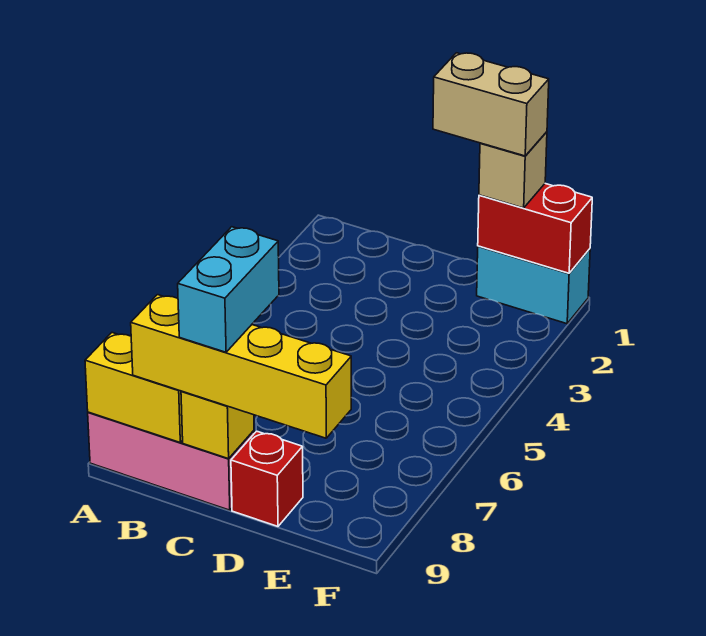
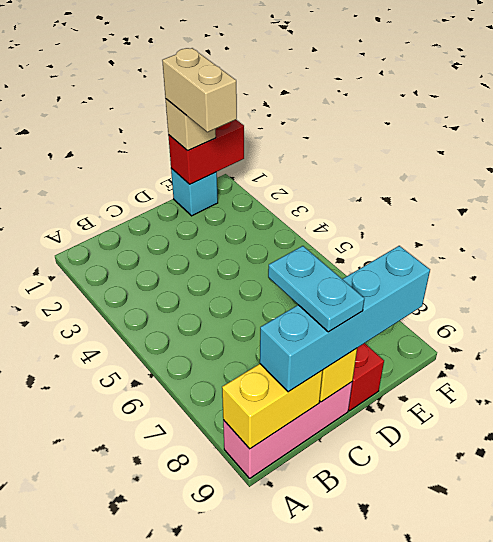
yellow brick B9:E9 level 3 -> cyan brick B9:E9 level 3
cyan brick C8:C9 level 4 -> cyan plate C8:C9 level 4
tan brick D1:E1 level 4 -> tan brick E1:E2 level 4
cyan brick E1:F1 level 1 -> cyan brick E1 level 1

